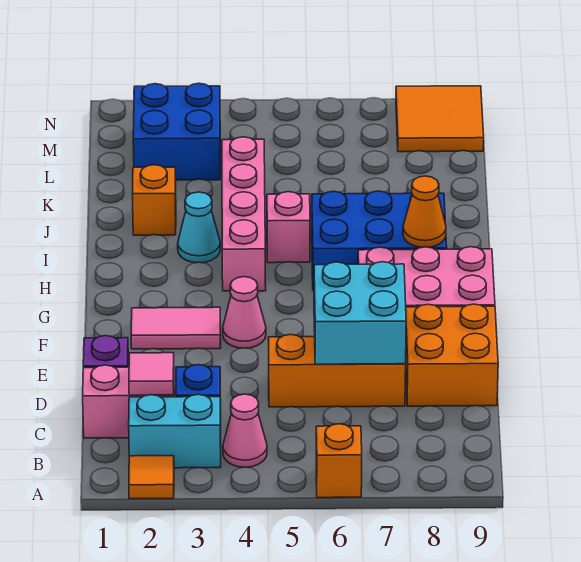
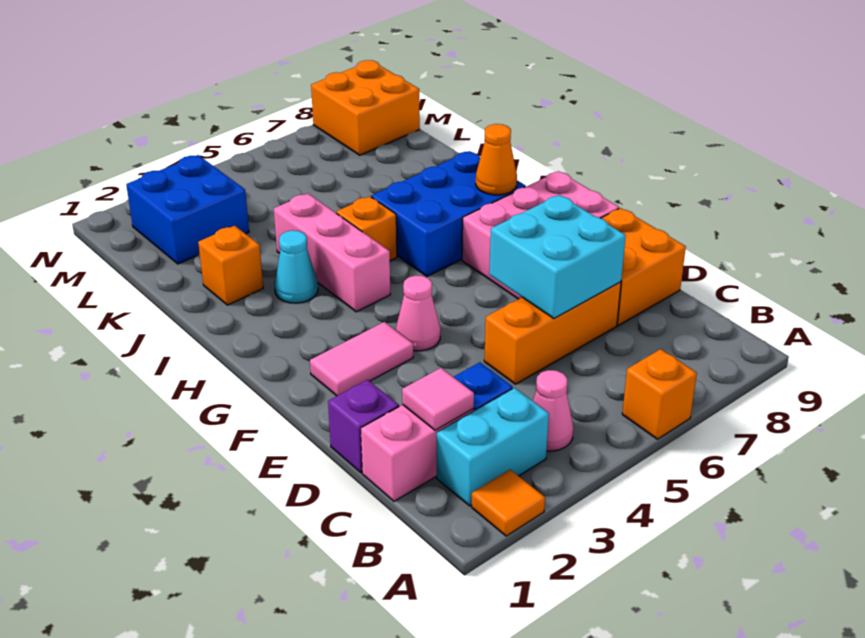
pink brick H4:K4 level 1 -> pink brick H4:J4 level 1
pink brick I5 level 1 -> orange brick I5 level 1
orange tile M8:N9 level 1 -> orange brick M8:N9 level 1

